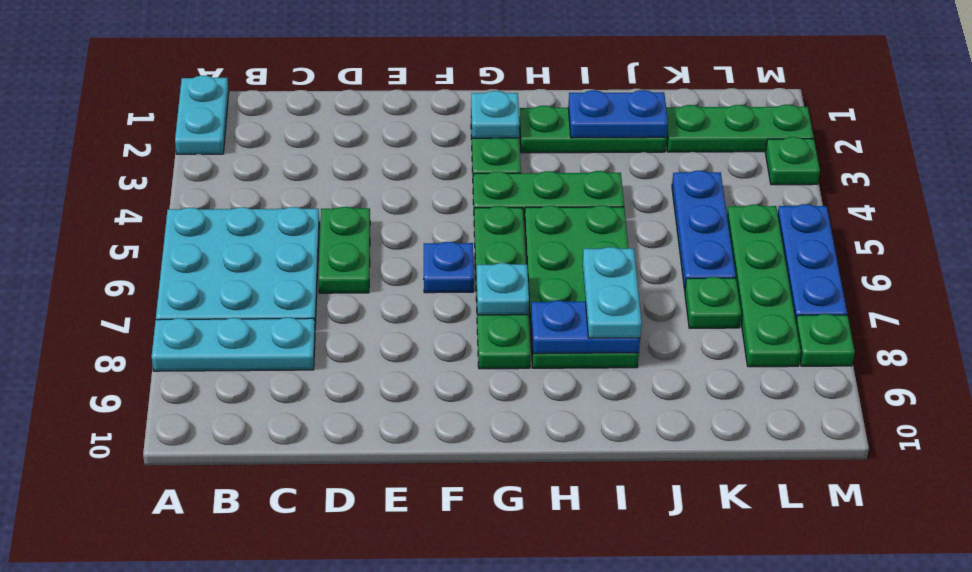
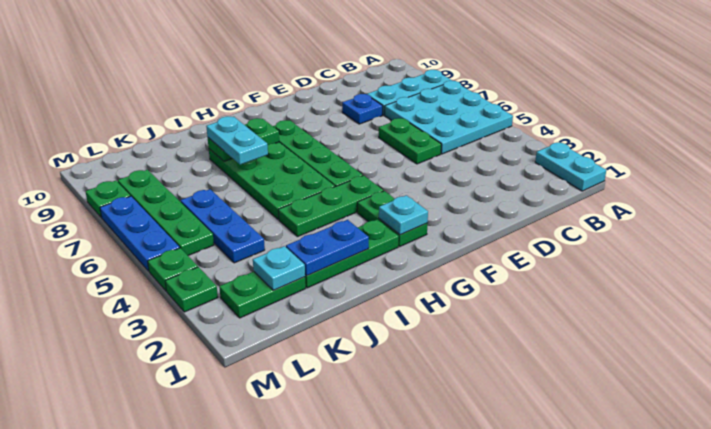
blue plate F6 level 1 -> blue plate D8 level 1
cyan plate G7 level 2 -> cyan plate K2 level 2
blue plate H8:I8 level 2 -> green plate H8:I8 level 2
green plate K2:M2 level 1 -> green plate K2:L2 level 1
green plate K7 level 1 -> green plate M4 level 1

